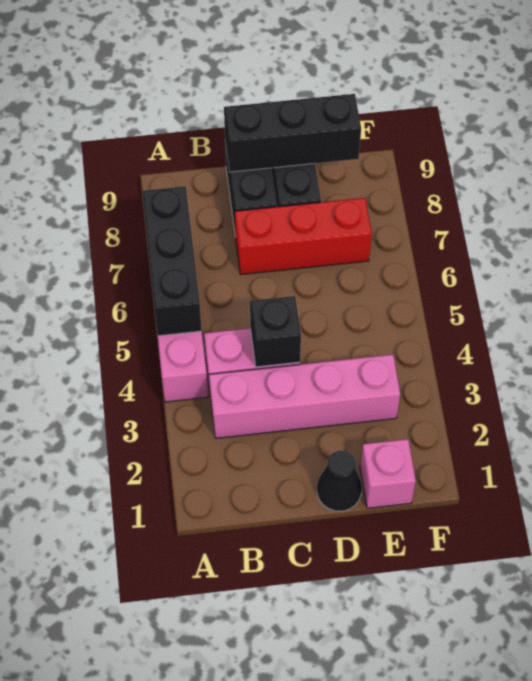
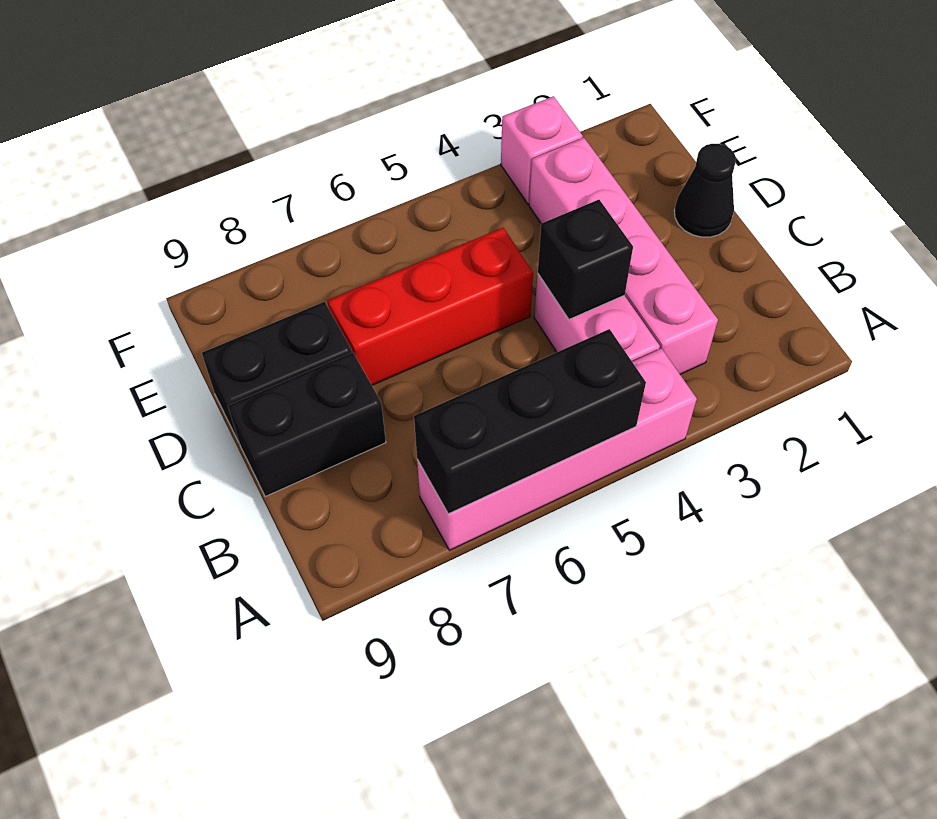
red brick C7:E7 level 1 -> red brick D5:D7 level 1
black brick C9:E9 level 2 -> none
pink brick E1 level 1 -> pink brick F3 level 1

